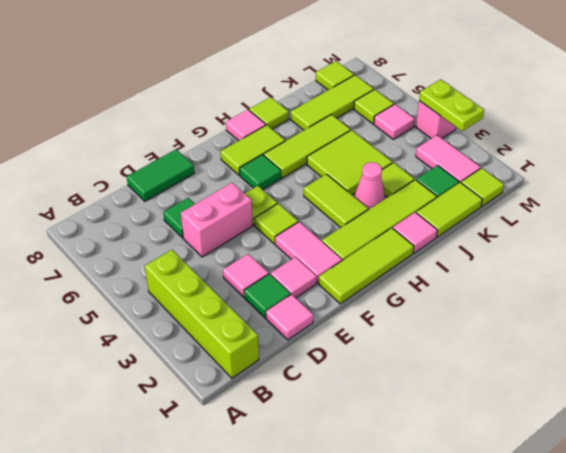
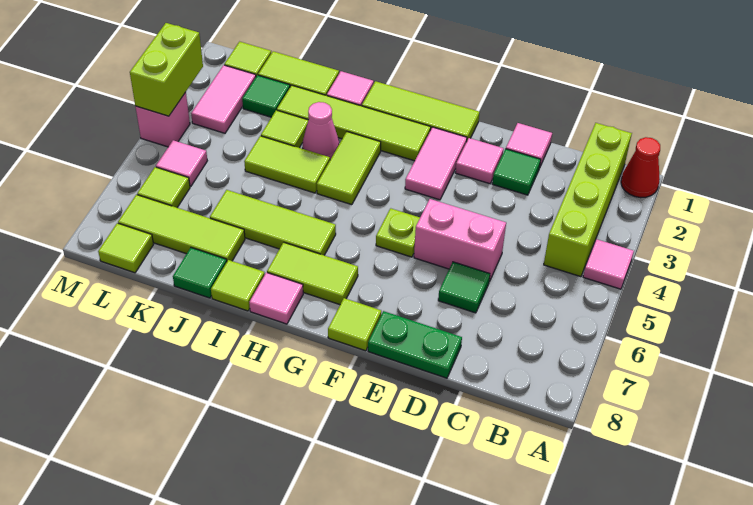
none -> red cone A1 level 1
pink tile D3 level 1 -> pink tile A4 level 1
green tile D8:E8 level 1 -> green plate D8:E8 level 1
lime tile F4 level 1 -> lime tile F8 level 1
green tile G6 level 1 -> green tile J8 level 1
lime tile I4:J5 level 1 -> lime tile I4:J4 level 1
lime plate M3:M4 level 2 -> lime brick M3:M4 level 2

